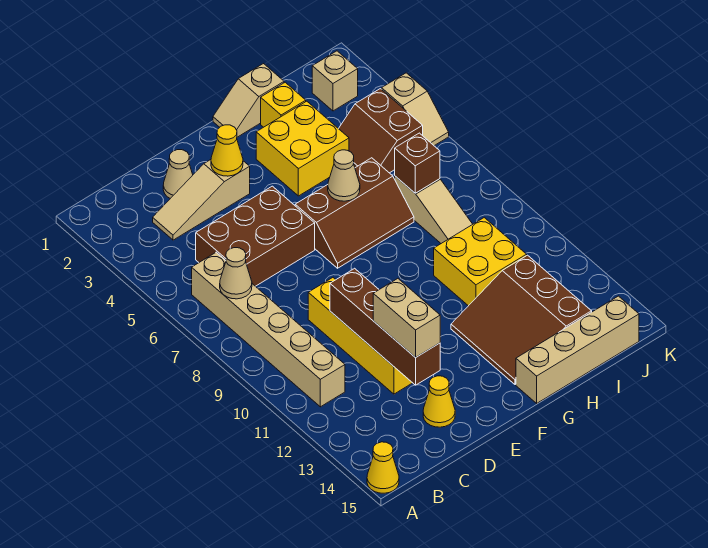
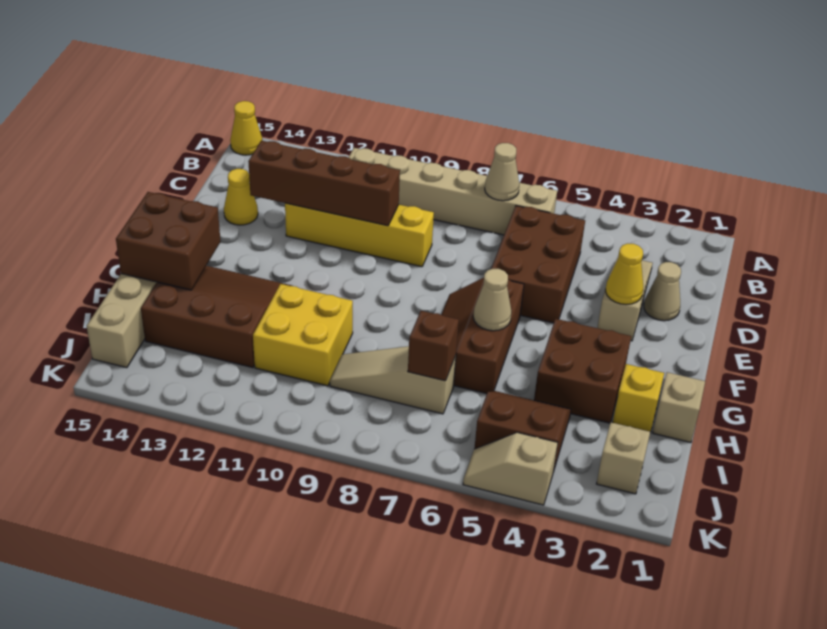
tan brick D12:D13 level 3 -> none
yellow brick G3:H4 level 1 -> brown brick G3:H4 level 1
none -> brown brick G14:H15 level 2

